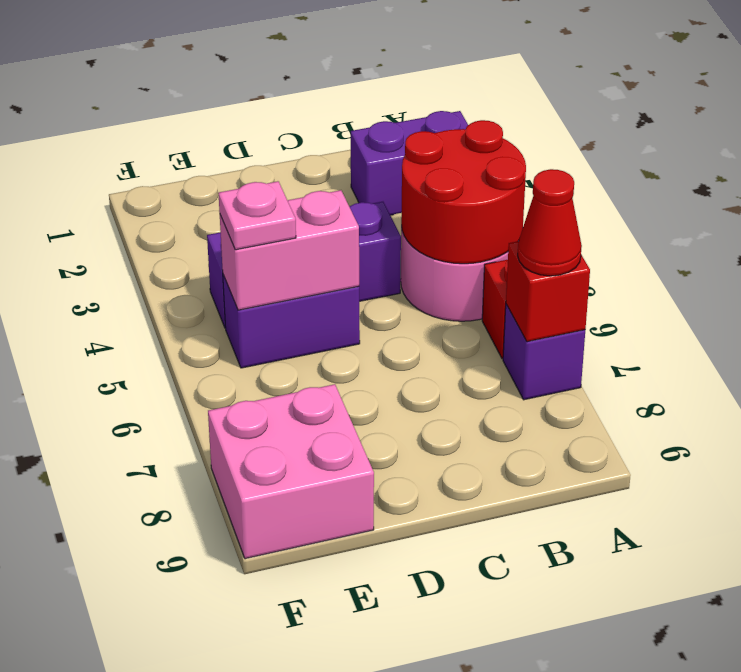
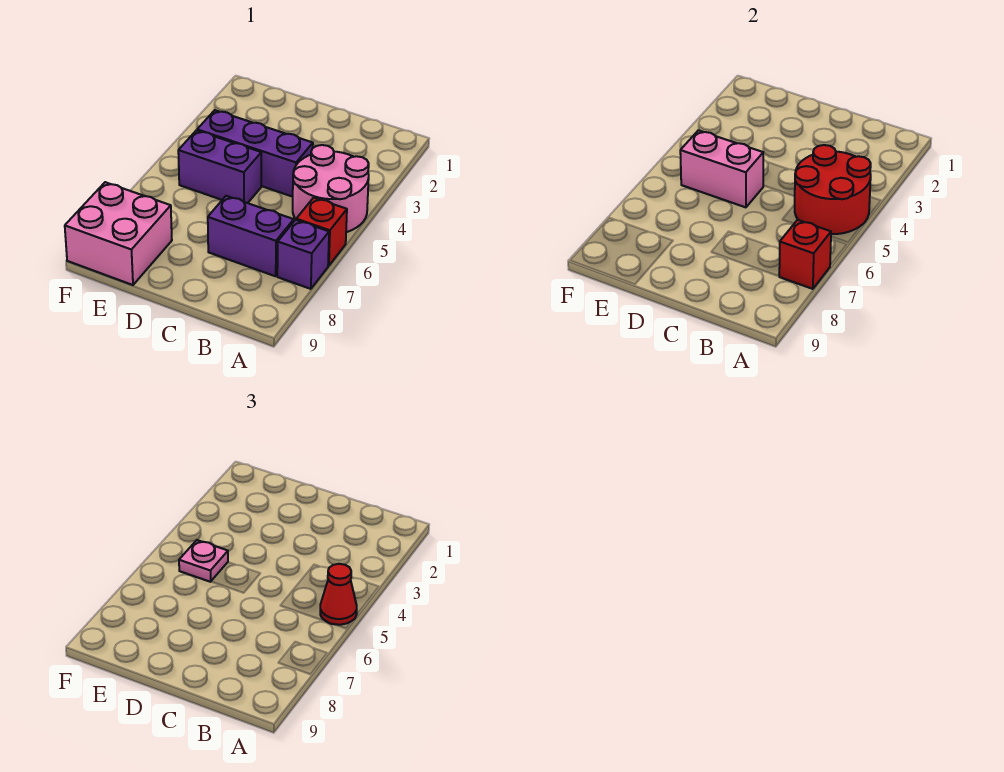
purple brick A2:B2 level 1 -> purple brick B7:C7 level 1
red cone A7 level 3 -> red cone A5 level 3

